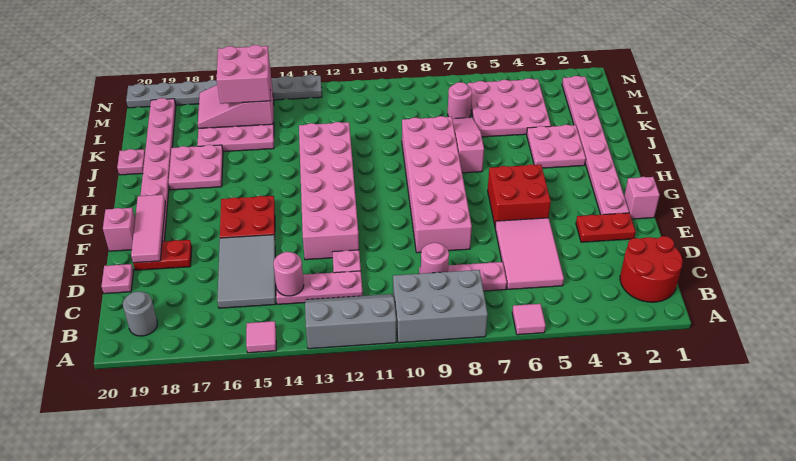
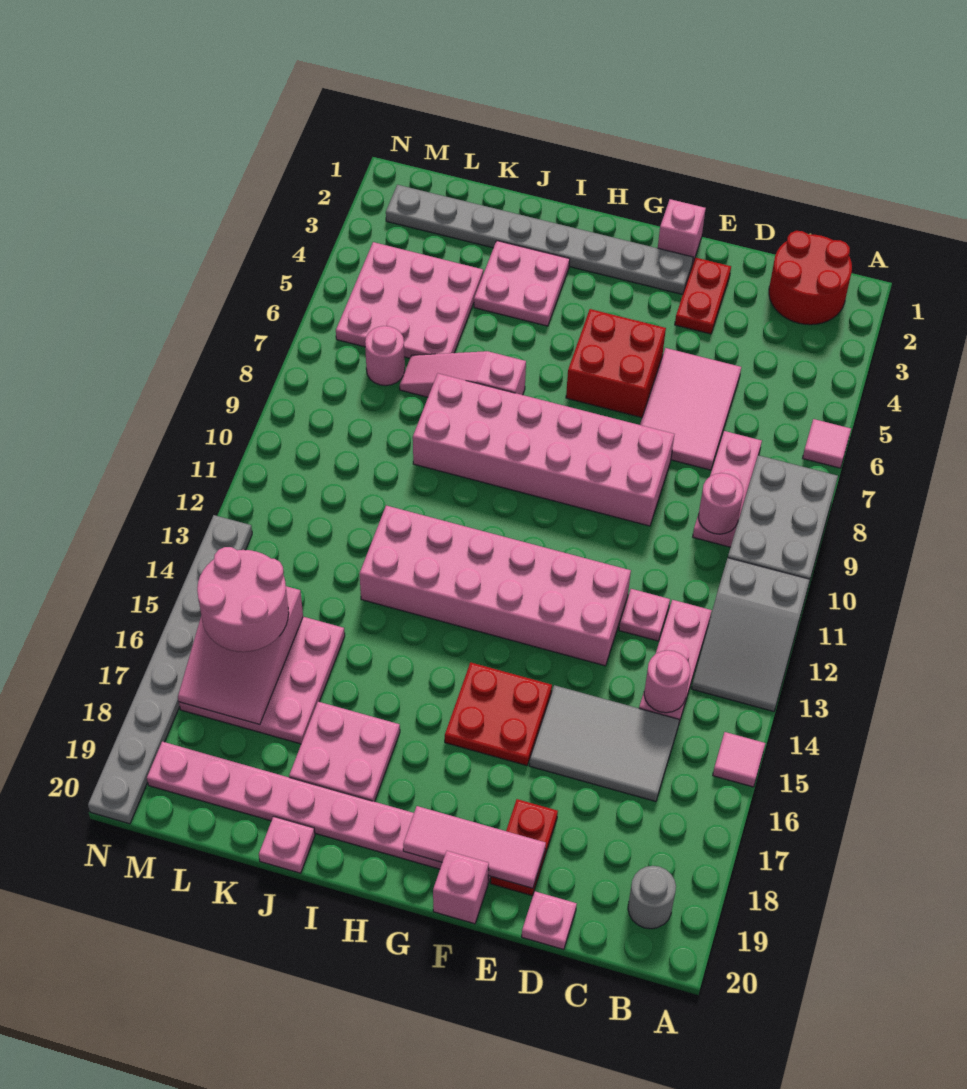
grey slope A11:B13 level 1 top A -> grey slope A11:B13 level 1 top 11
pink tile C5:E6 level 1 -> pink tile D5:E7 level 1
pink plate F2:M2 level 1 -> grey plate F2:M2 level 1
pink brick L15:M16 level 3 -> pink round brick L15:M16 level 3

